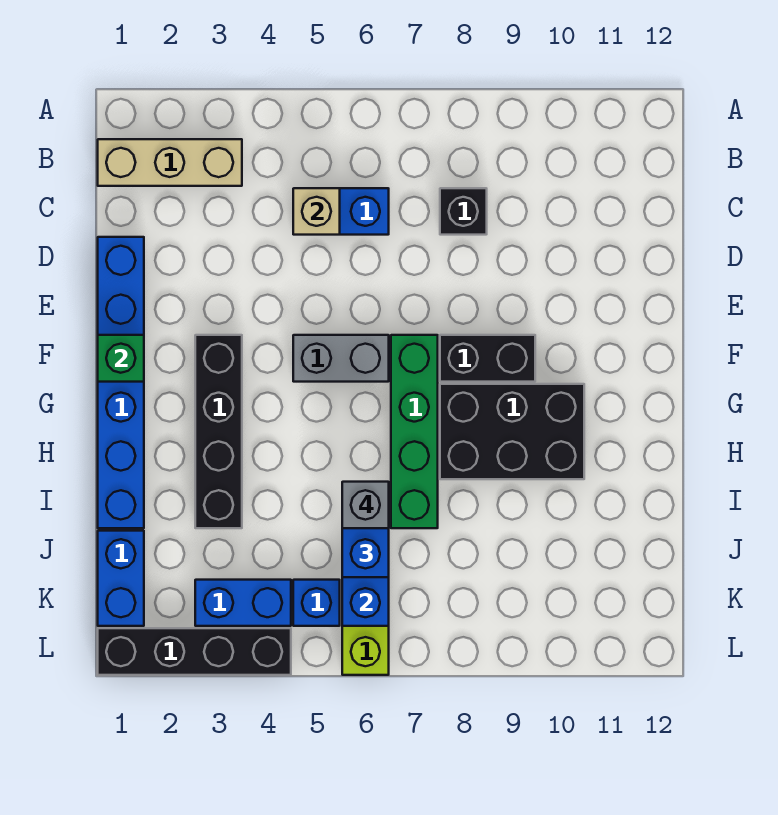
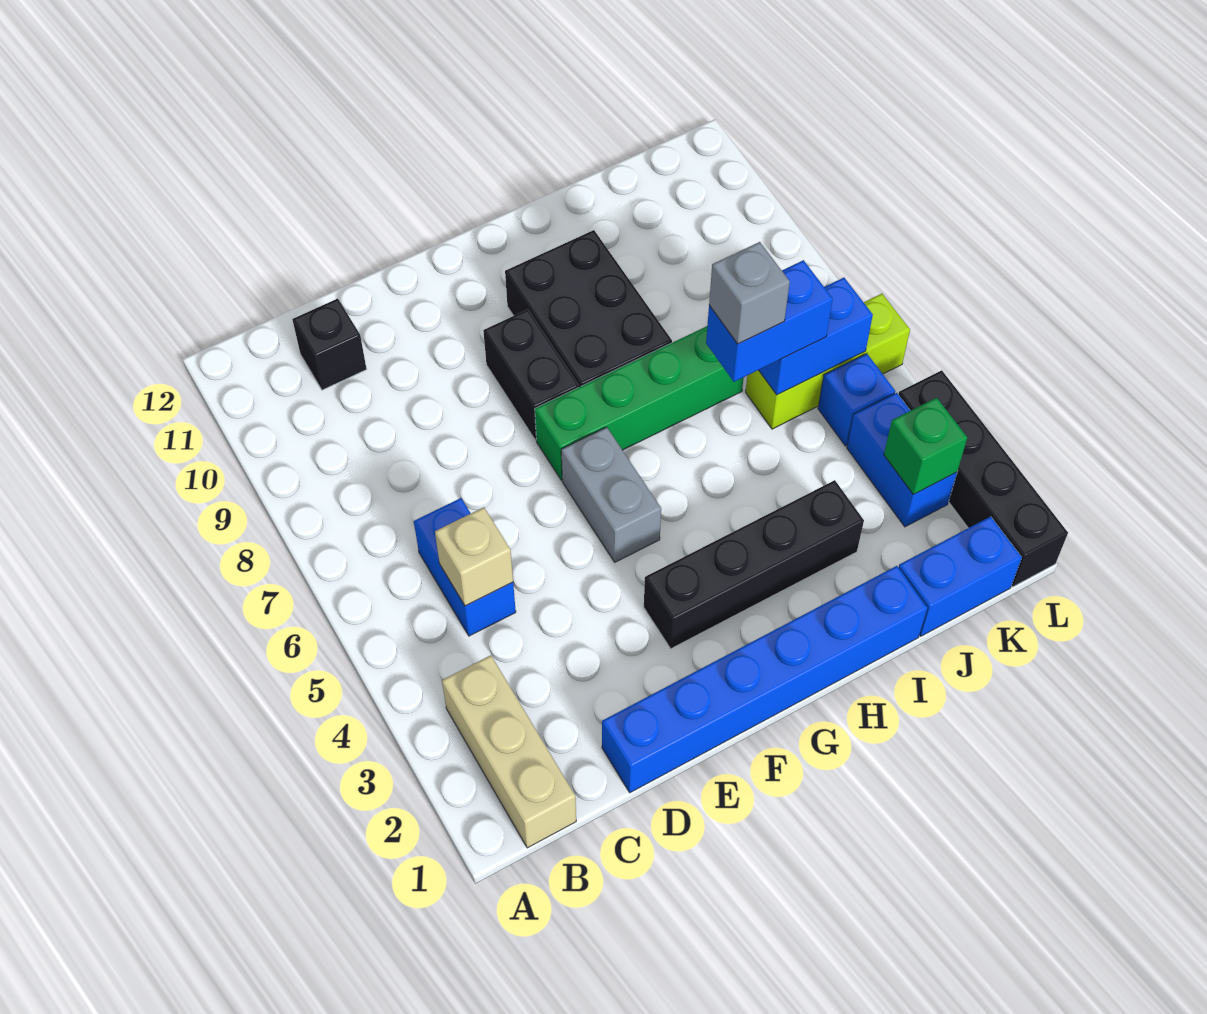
black brick C8 level 1 -> black brick C11 level 1
green brick F1 level 2 -> green brick K3 level 2

